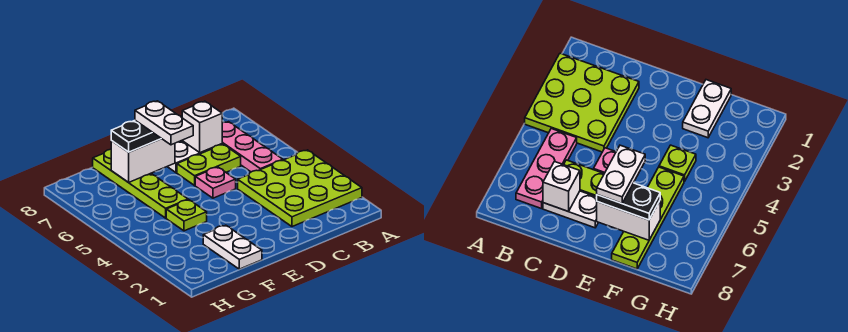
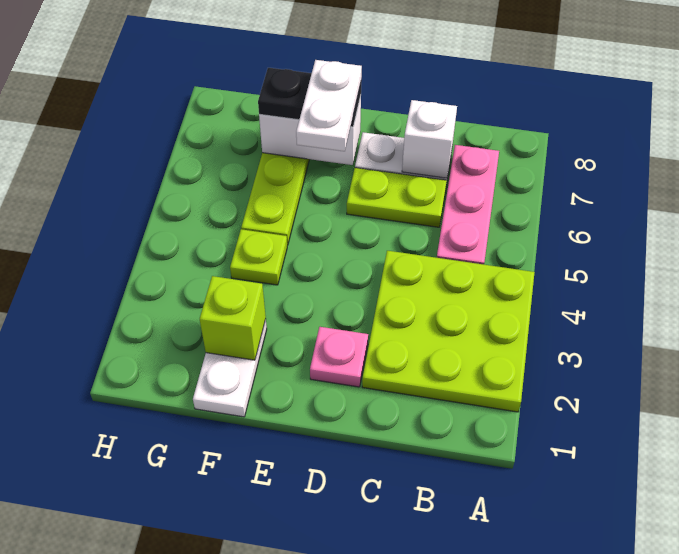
pink plate D5 level 1 -> pink plate D2 level 1
none -> lime brick F2 level 2

